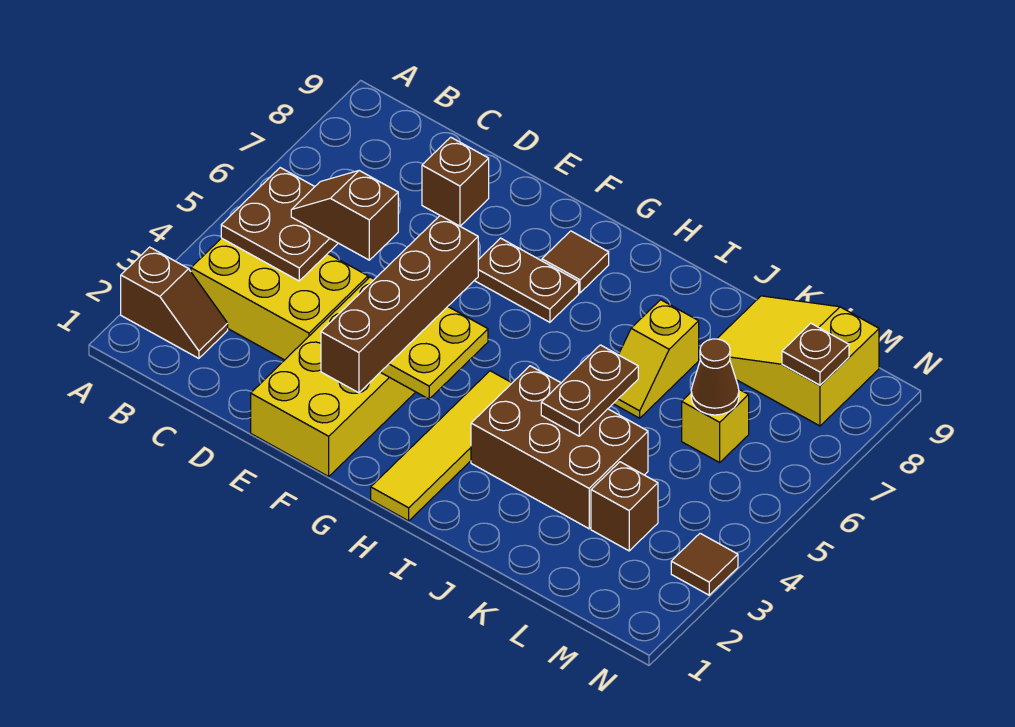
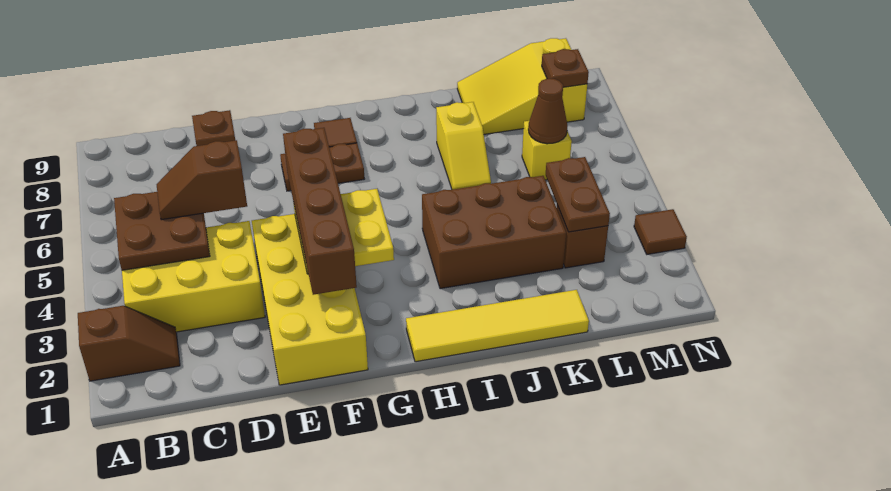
yellow tile H1:H4 level 1 -> yellow tile H1:K1 level 1
brown plate J4:J5 level 2 -> brown plate L3:L4 level 2

